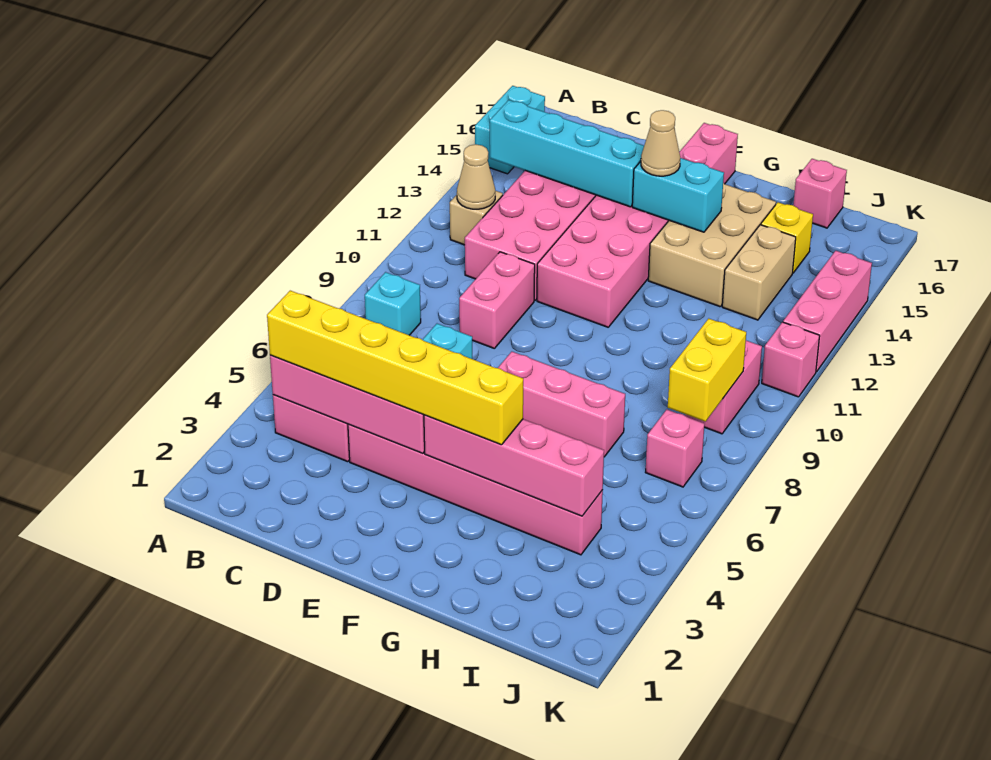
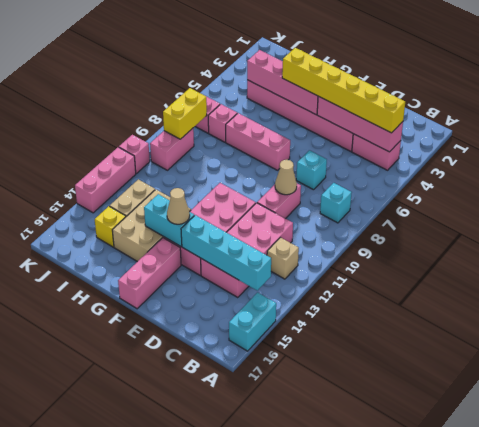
tan cone B12 level 2 -> tan cone D9 level 2
pink brick I17 level 1 -> pink brick I7 level 1

